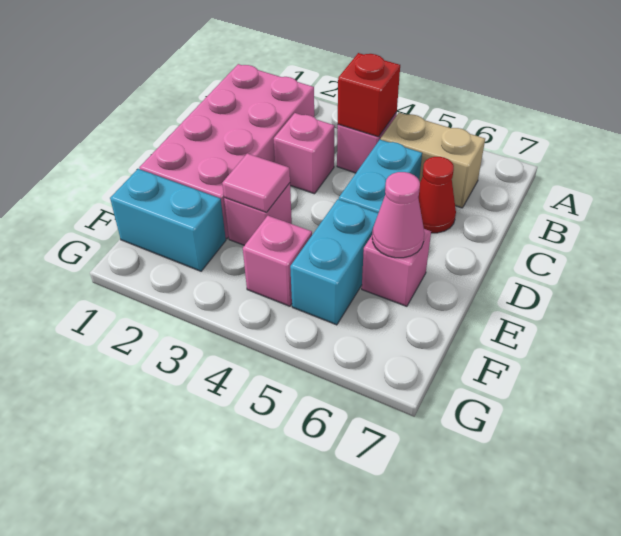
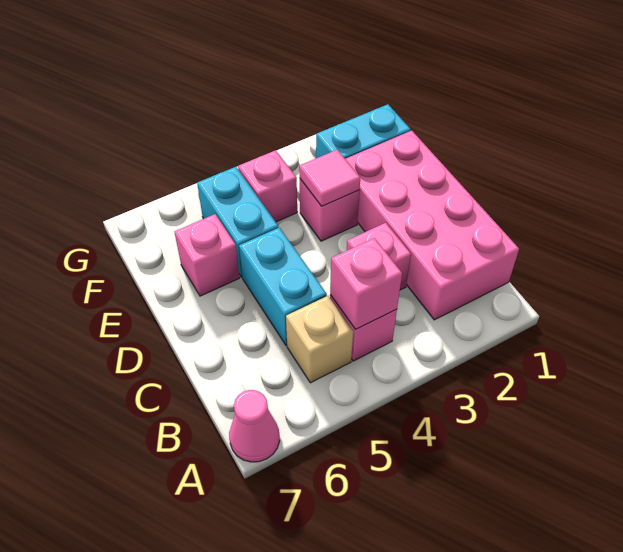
red brick B4 level 2 -> pink brick B4 level 2
tan brick B5:B6 level 1 -> tan brick B5 level 1
red cone C6 level 1 -> none
pink cone E6 level 2 -> pink cone A7 level 1

